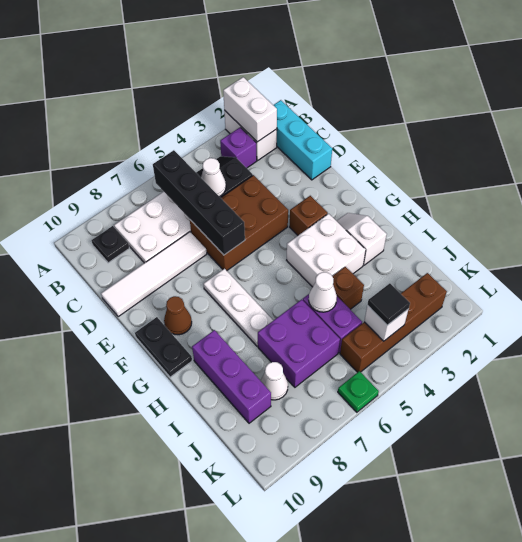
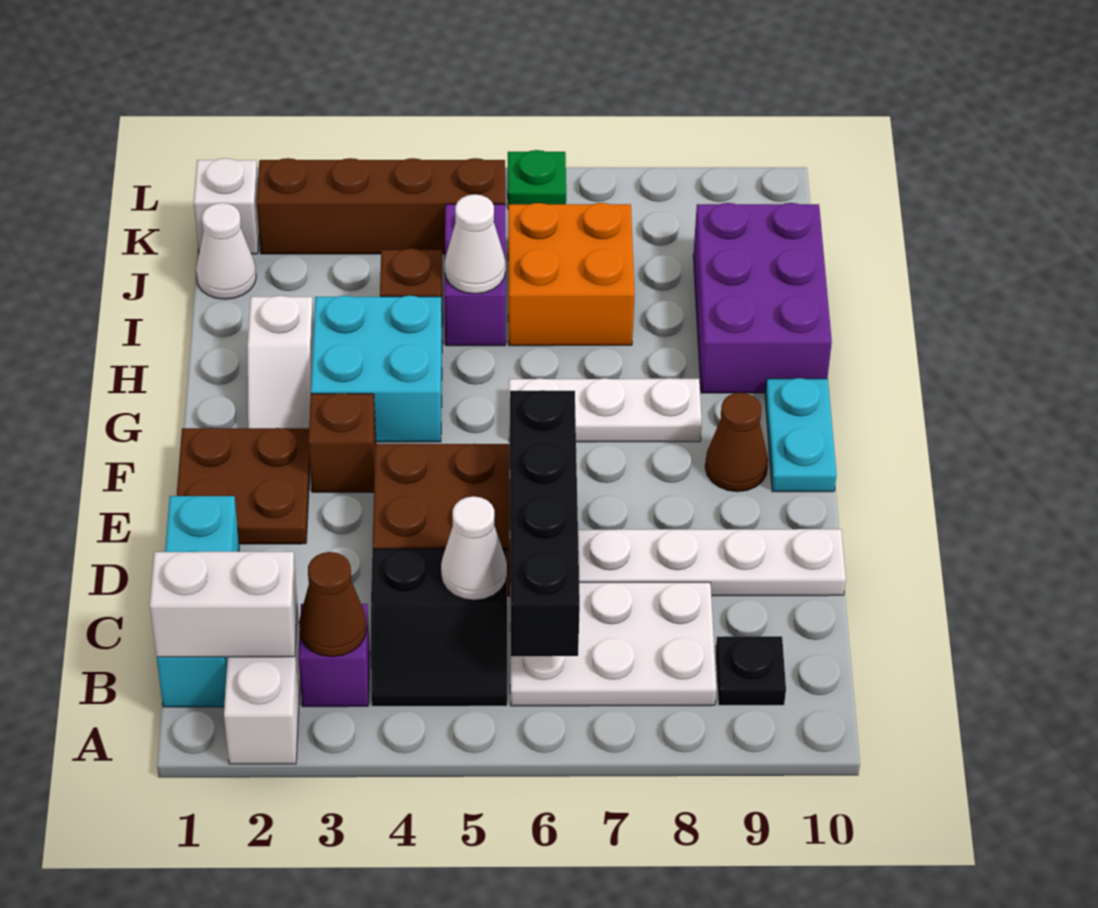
white brick A2:B2 level 2 -> white brick B1:B2 level 2
none -> brown cone B3 level 2
white tile D7:D10 level 1 -> white plate D7:D10 level 1
none -> brown plate E1:F2 level 1
white plate F7:H7 level 1 -> white plate G6:G8 level 1
black plate F10:G10 level 1 -> cyan plate F10:G10 level 1
white brick G3:H4 level 1 -> cyan brick G3:H4 level 1
purple brick H9:J9 level 1 -> purple brick H9:J10 level 1
purple brick I6:J7 level 1 -> orange brick I6:J7 level 1
white cone J8 level 1 -> white cone J1 level 1
white brick K4 level 2 -> white brick K1 level 1
black tile K4 level 3 -> none

